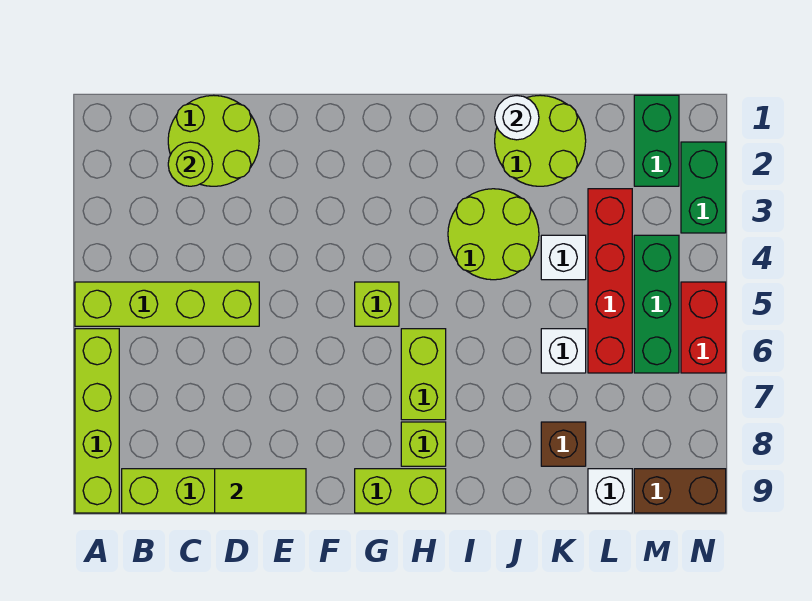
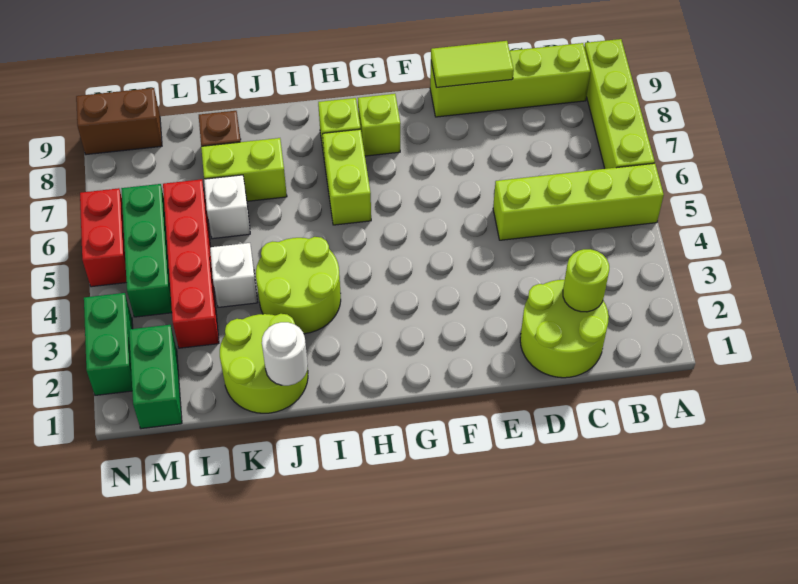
lime brick G5 level 1 -> lime brick G8 level 1
lime brick G9:H9 level 1 -> lime brick J7:K7 level 1
white brick L9 level 1 -> none

